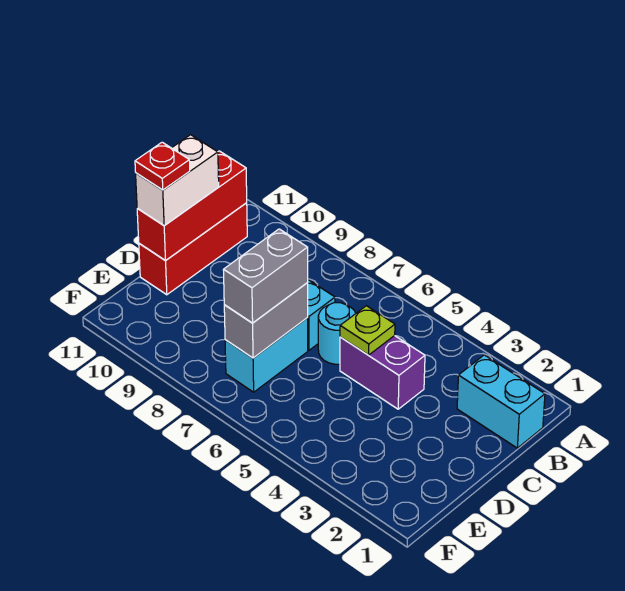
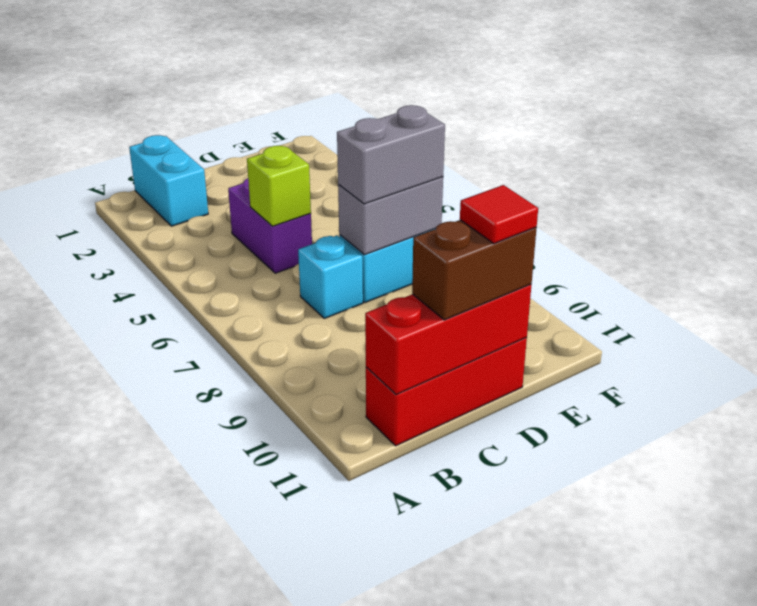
lime plate C5 level 2 -> lime brick C5 level 2
cyan round brick C6 level 1 -> none
white brick C11:D11 level 3 -> brown brick C11:D11 level 3
red plate D11 level 4 -> red tile D11 level 4

